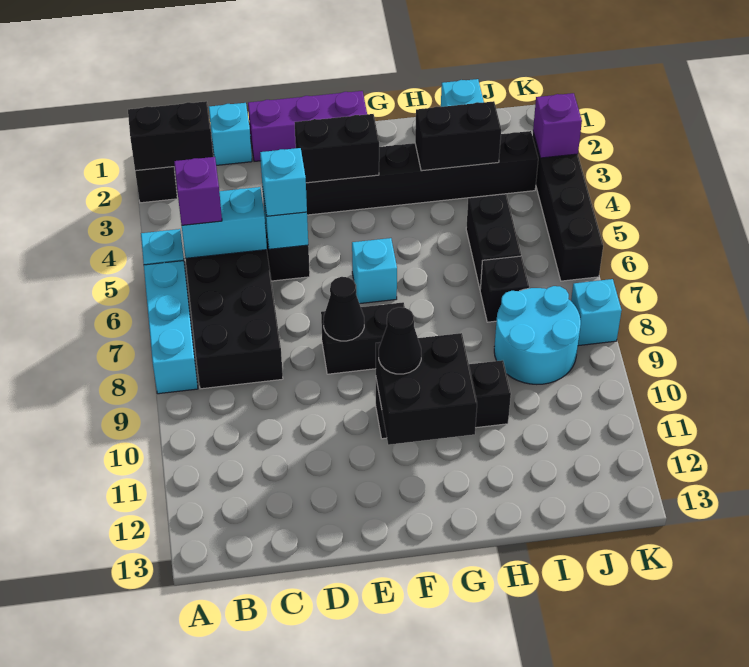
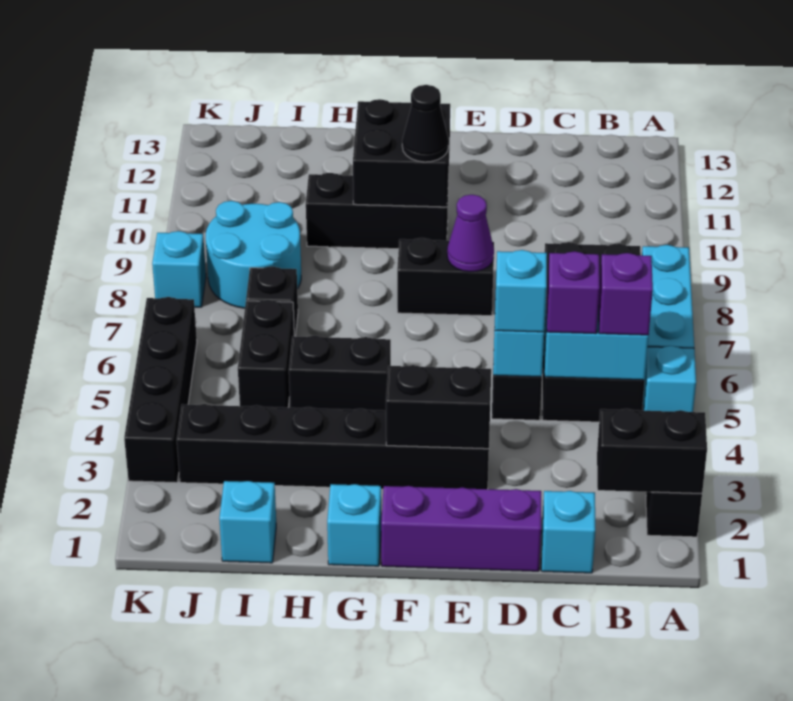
black cone E8 level 2 -> purple cone E8 level 2
cyan brick F6 level 1 -> cyan brick G1 level 1
black brick H3:I3 level 2 -> black brick G5:H5 level 1
purple brick K3 level 2 -> purple brick C5 level 3

